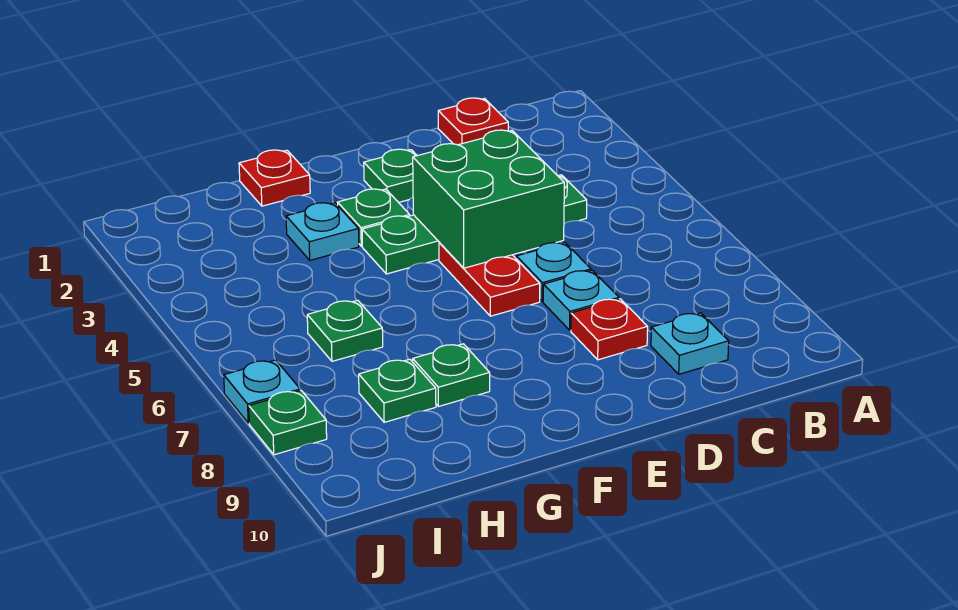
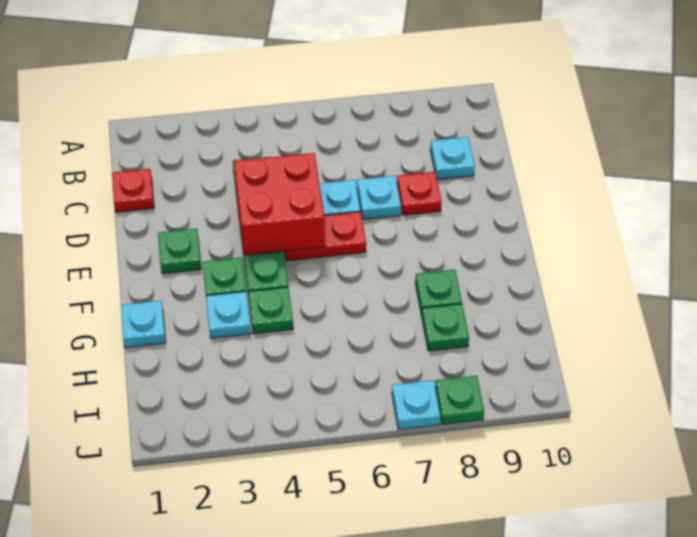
green brick D4:E5 level 2 -> red brick D4:E5 level 2
red plate G1 level 1 -> cyan plate G1 level 1
green plate H6 level 1 -> green plate G4 level 1

